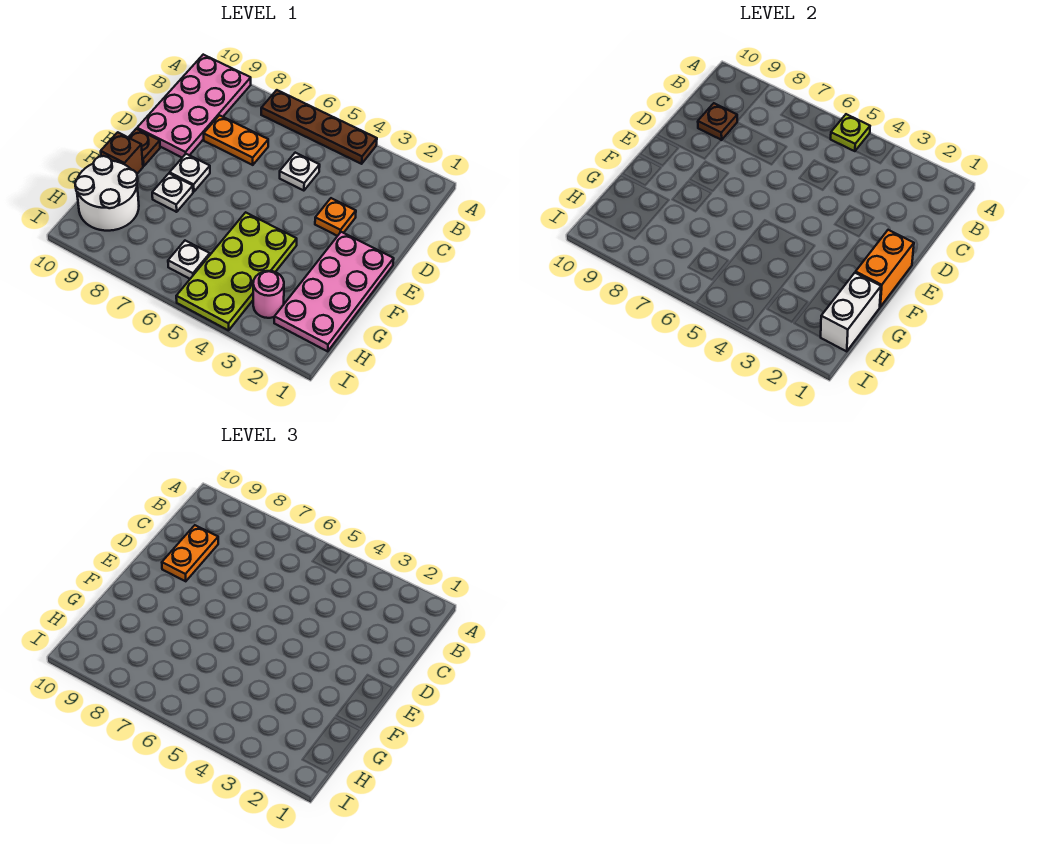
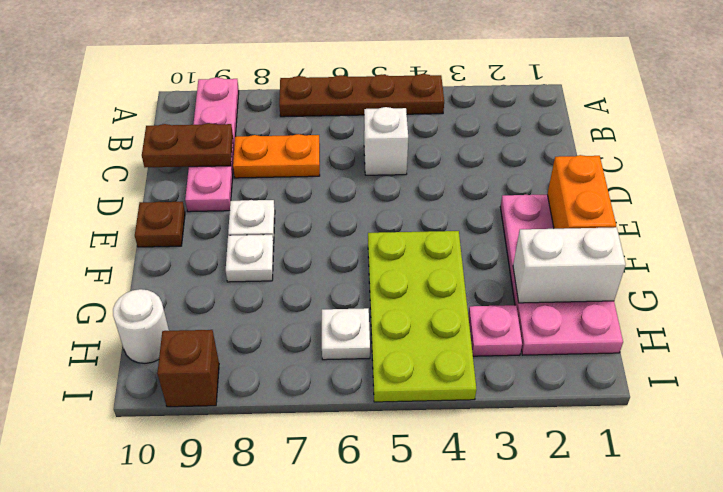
lime plate A5 level 2 -> none
pink plate A9:D10 level 1 -> pink plate A9:D9 level 1
white plate C5 level 1 -> white brick C5 level 1
brown plate C9 level 2 -> brown plate C9:C10 level 2
orange plate C9:D9 level 3 -> none
orange plate D3 level 1 -> none
brown brick F10 level 1 -> brown brick I9 level 1
white brick G1:H1 level 2 -> white brick G1:G2 level 2
white round brick G9:H10 level 1 -> white round brick H10 level 1
pink round brick H3 level 1 -> pink plate H3 level 1

